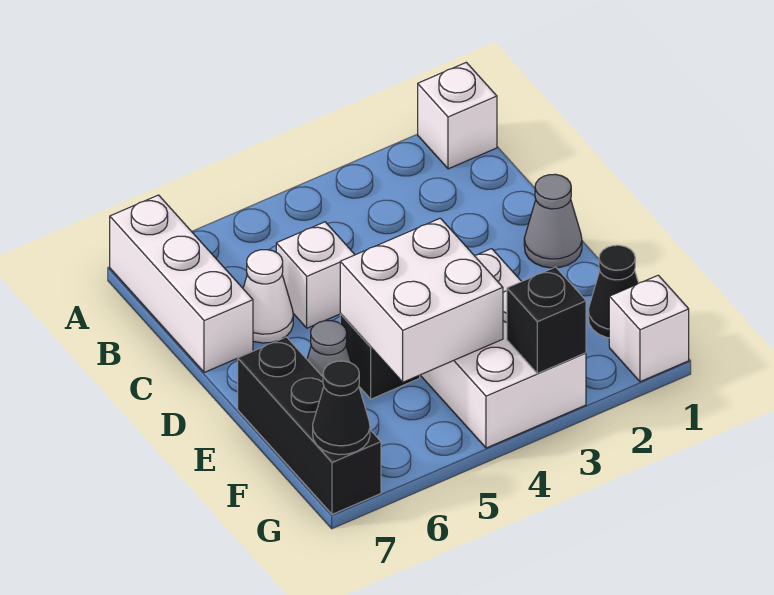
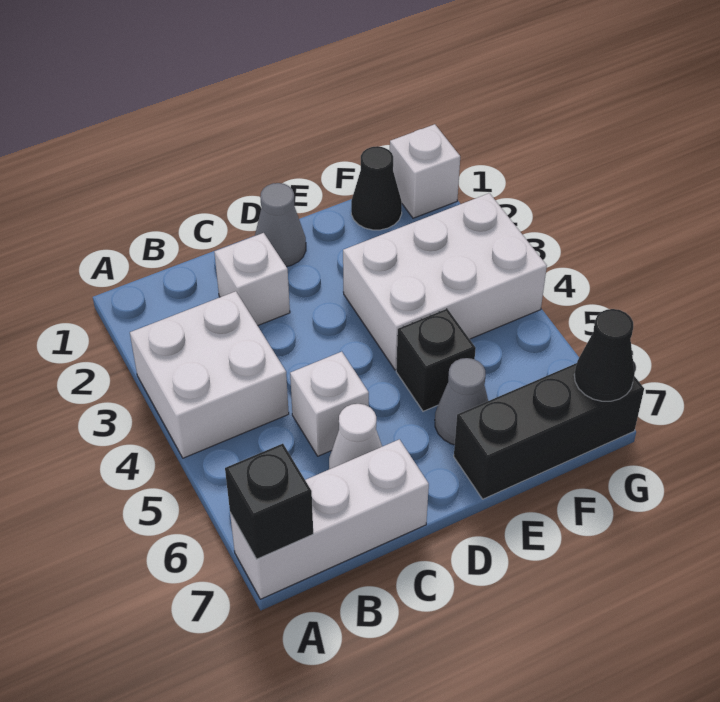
white brick A1 level 1 -> white brick C2 level 1
white brick E4:F5 level 2 -> white brick A3:B4 level 1
black brick G3 level 2 -> black brick A7 level 2

